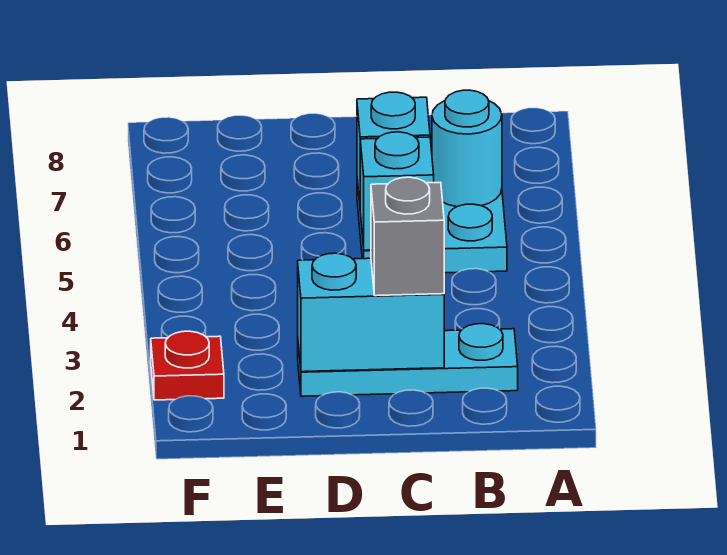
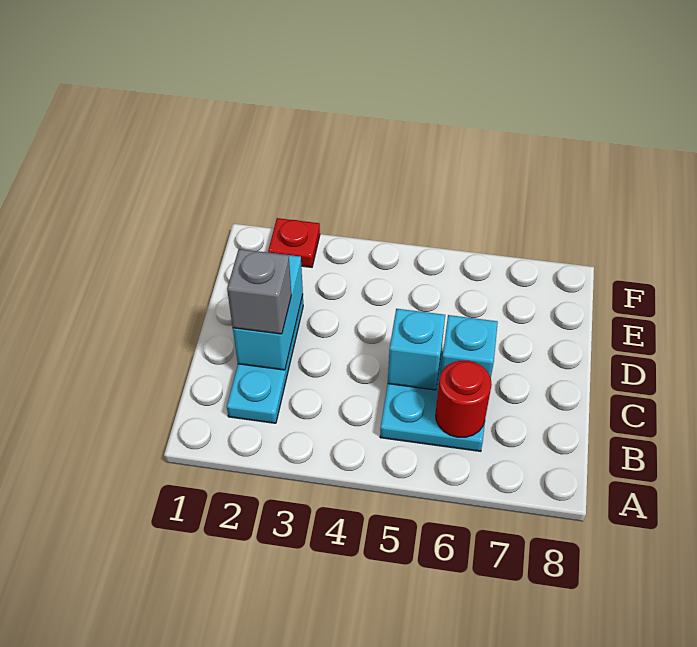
cyan round brick B6 level 2 -> red round brick B6 level 2

